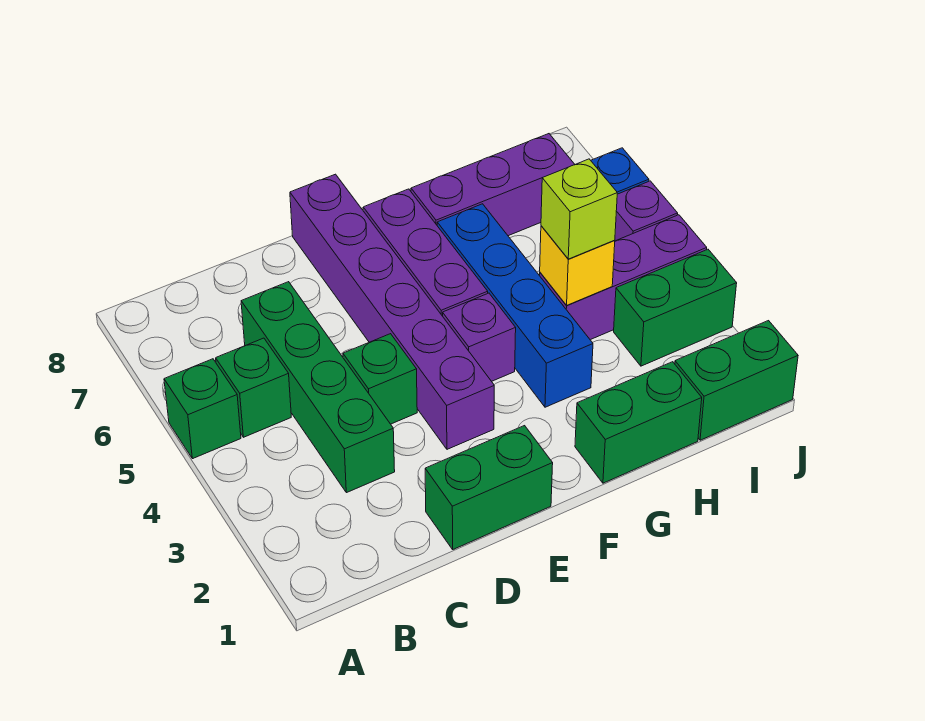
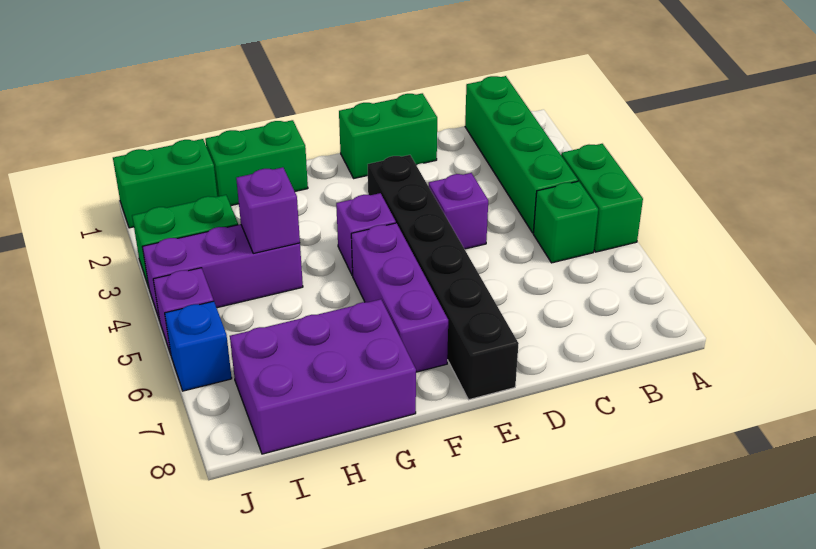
green brick A5 level 1 -> green brick A4:A5 level 1
green brick C3:C6 level 1 -> green brick B1:B4 level 1
green brick D4 level 1 -> purple brick D4 level 1
purple brick E3:E8 level 1 -> black brick E3:E8 level 1
blue brick G3:G6 level 1 -> none
purple brick G7:I7 level 1 -> purple brick G7:I8 level 1
yellow brick H4 level 2 -> purple brick H4 level 2
lime brick H4 level 3 -> none

